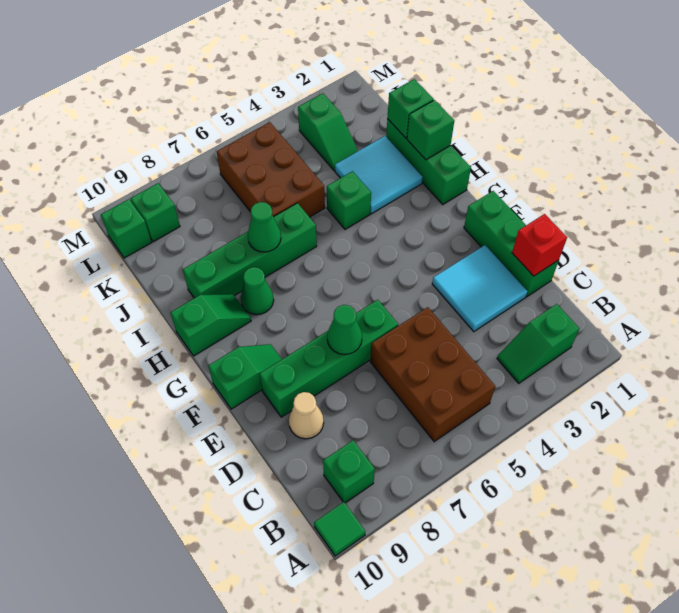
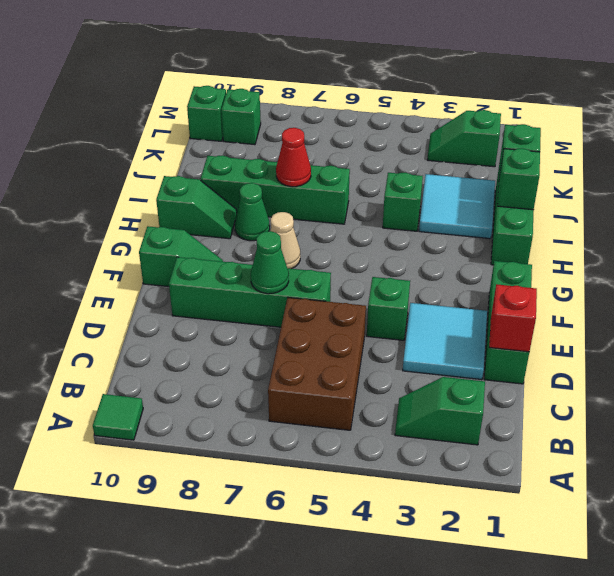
green brick B9 level 1 -> green brick E4 level 1
tan cone D9 level 1 -> tan cone G7 level 1
green cone I7 level 2 -> red cone I7 level 2
brown brick J5:L6 level 1 -> none
green slope K3:L3 level 1 top L -> green slope L2:L3 level 1 top 2

